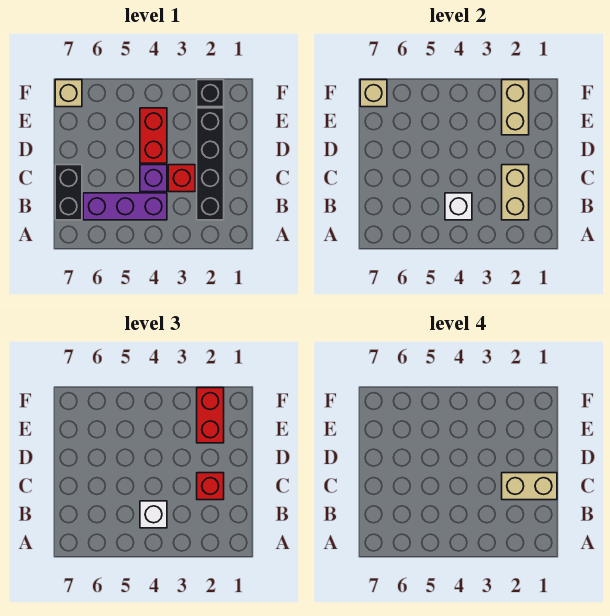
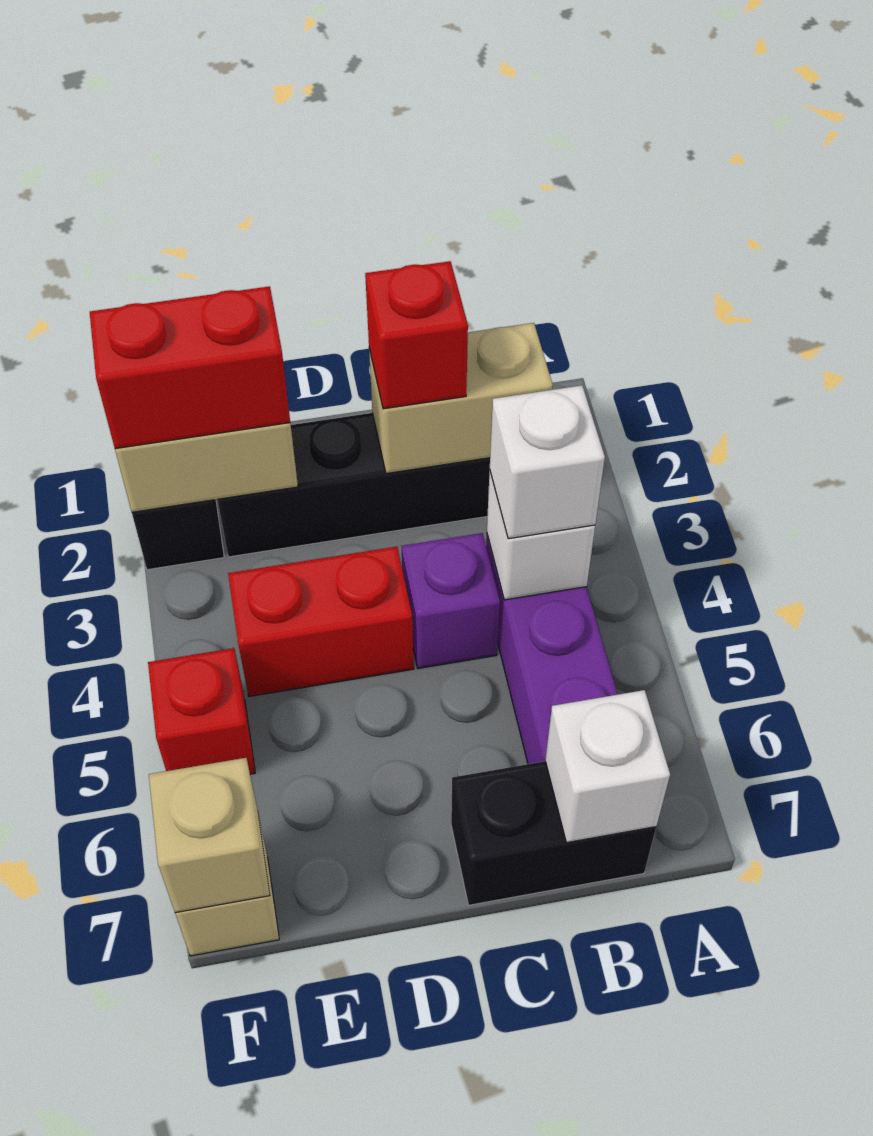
none -> white brick B7 level 2
tan brick C1:C2 level 4 -> none
red brick C3 level 1 -> red brick F5 level 1

